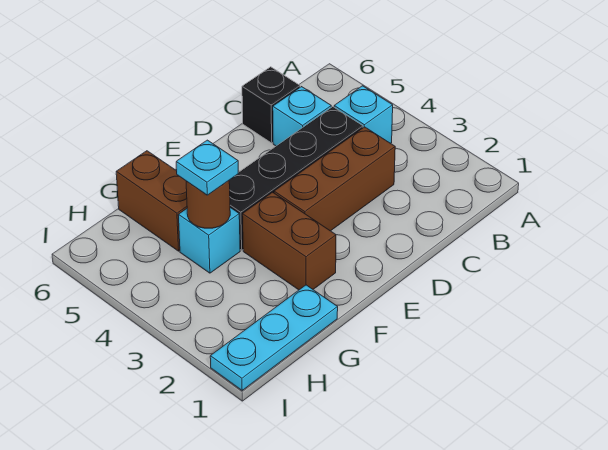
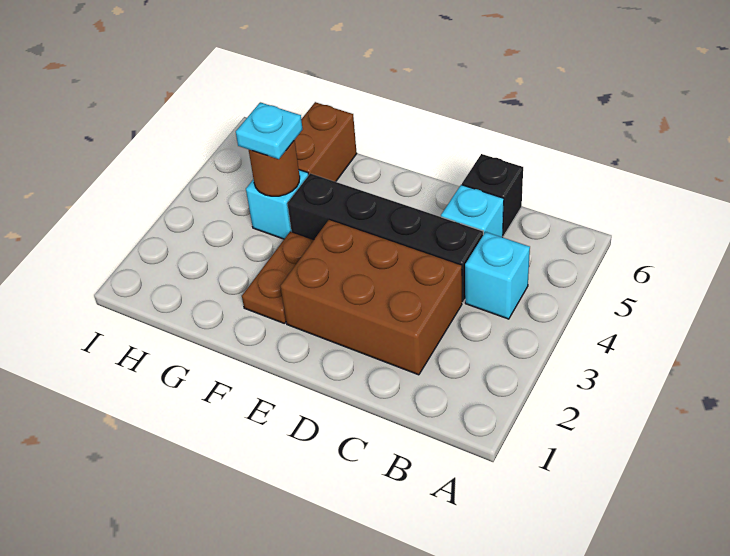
brown brick C3:E3 level 1 -> brown brick C2:E3 level 1
brown brick F2:F3 level 1 -> brown plate F2:F3 level 1
cyan plate G1:I1 level 1 -> none

